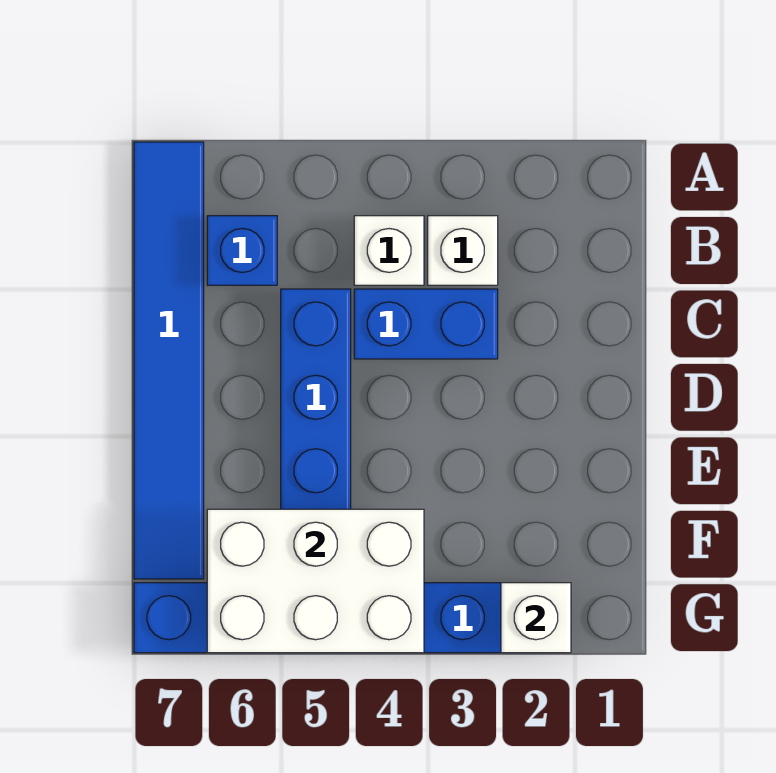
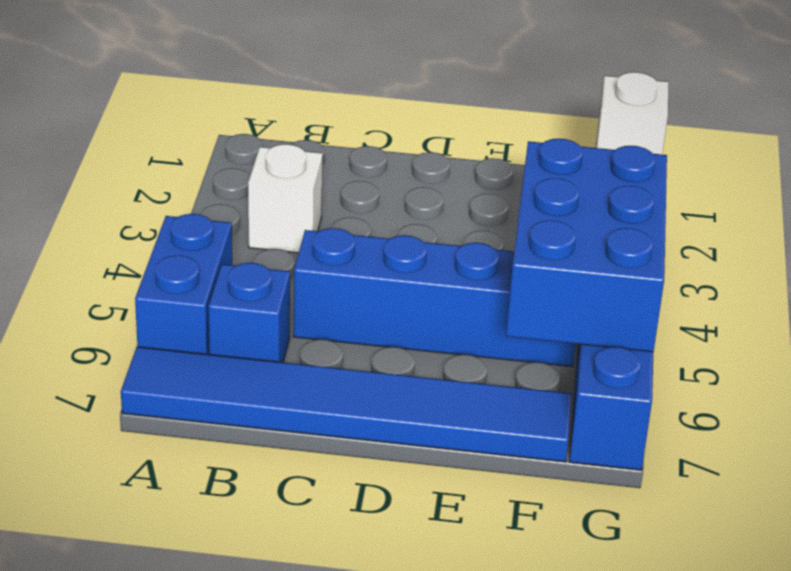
white brick B4 level 1 -> none
blue brick C3:C4 level 1 -> blue brick A5:A6 level 1
white brick F4:G6 level 2 -> blue brick F4:G6 level 2

